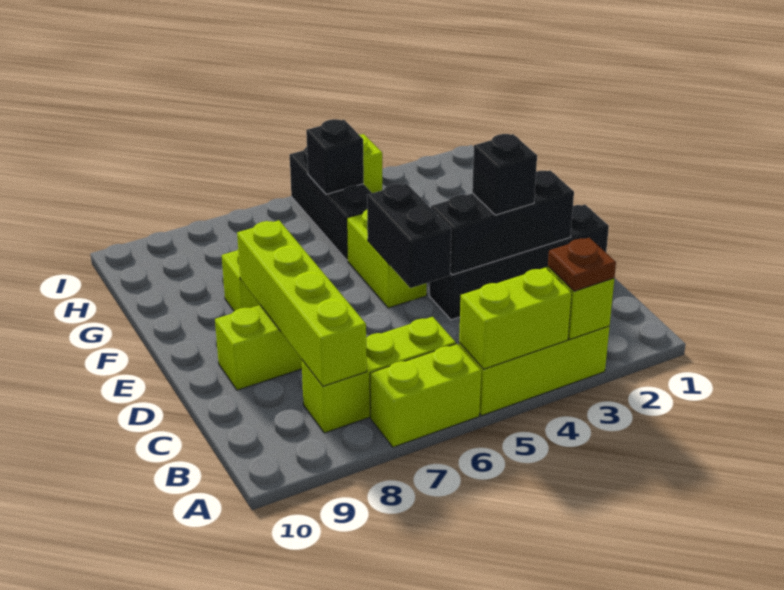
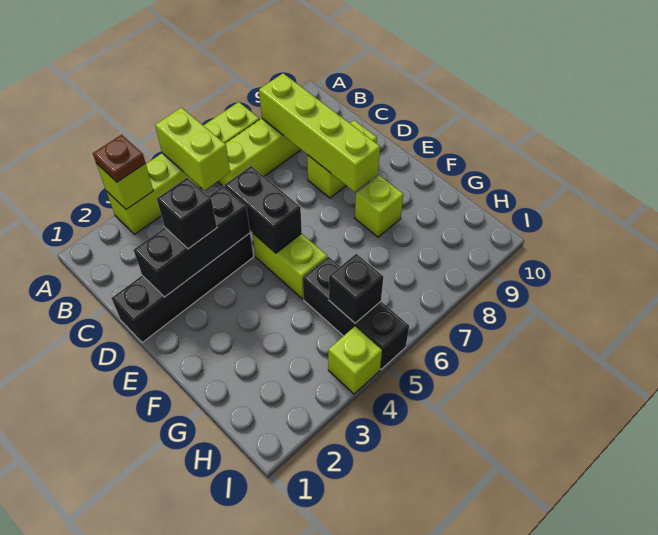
lime brick A4:A5 level 2 -> lime brick A5:B5 level 2

